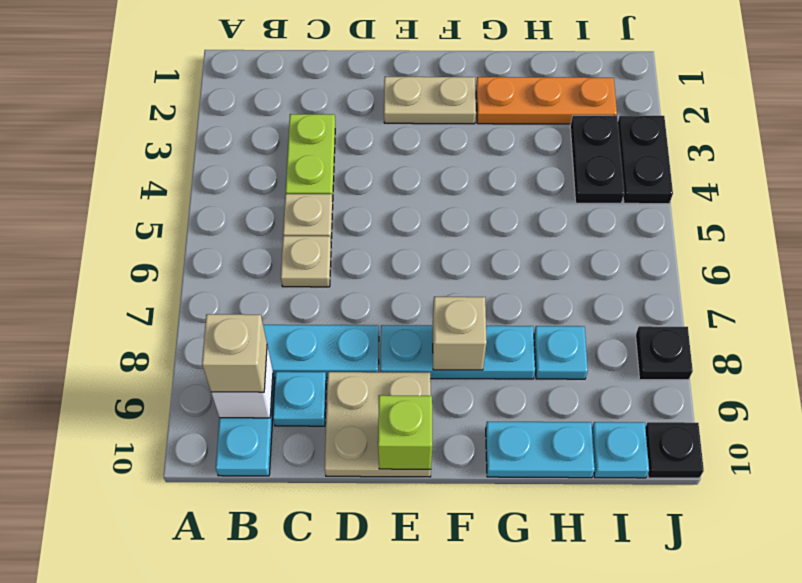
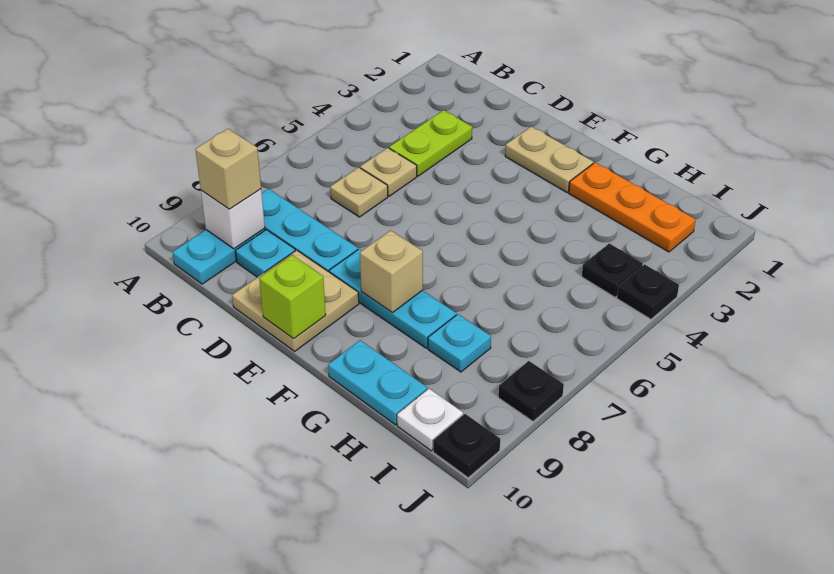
black plate I3:I4 level 1 -> black plate I4 level 1
cyan plate I10 level 1 -> white plate I10 level 1
black plate J3:J4 level 1 -> black plate J4 level 1

